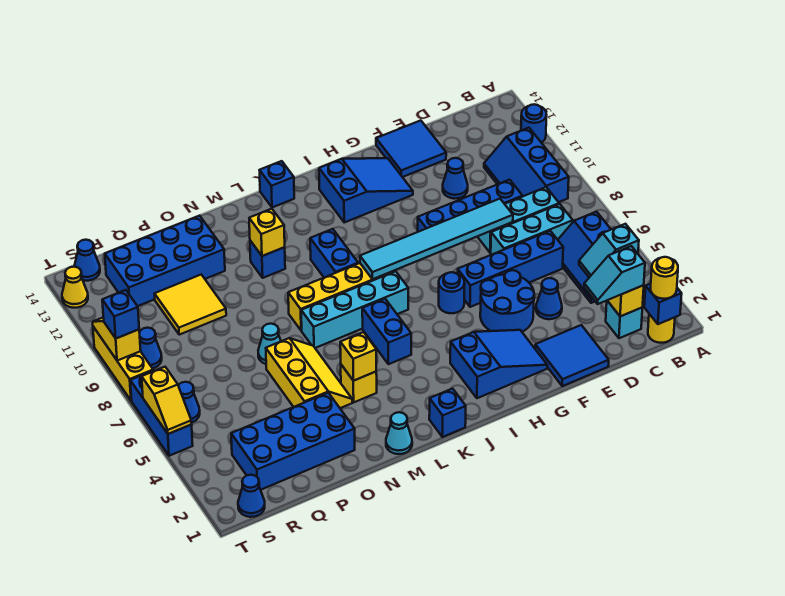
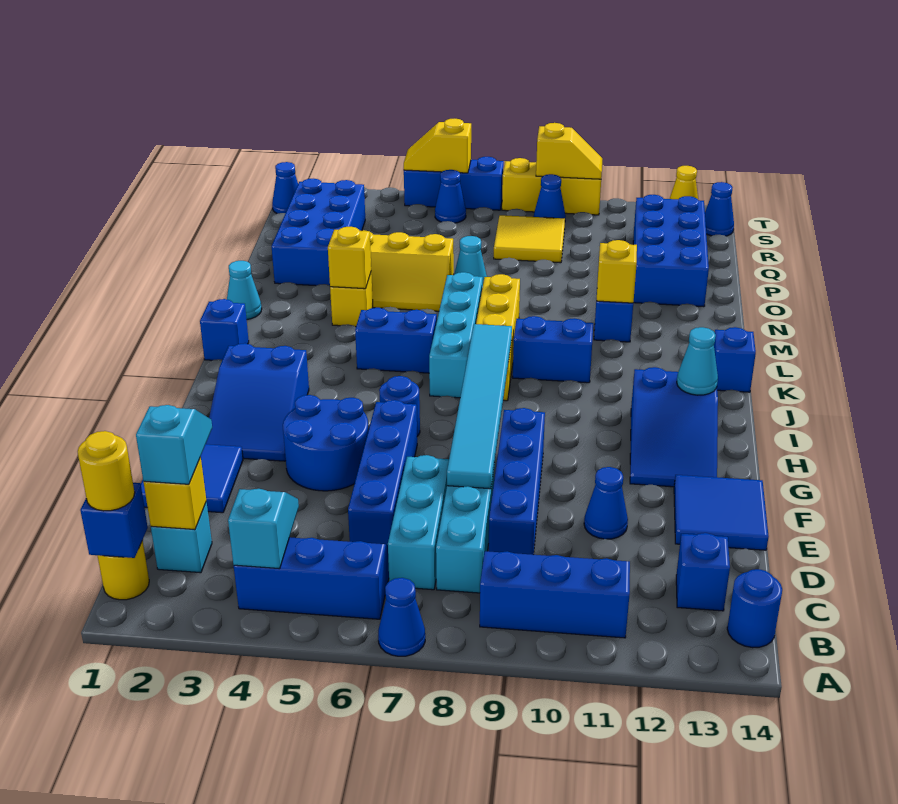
blue round brick A12 level 1 -> blue round brick B14 level 1
blue cone E4 level 1 -> blue cone A7 level 1
none -> cyan cone I13 level 2
yellow tile P10:Q11 level 1 -> yellow tile Q8:R9 level 1
blue brick T9 level 3 -> blue brick C13 level 1

